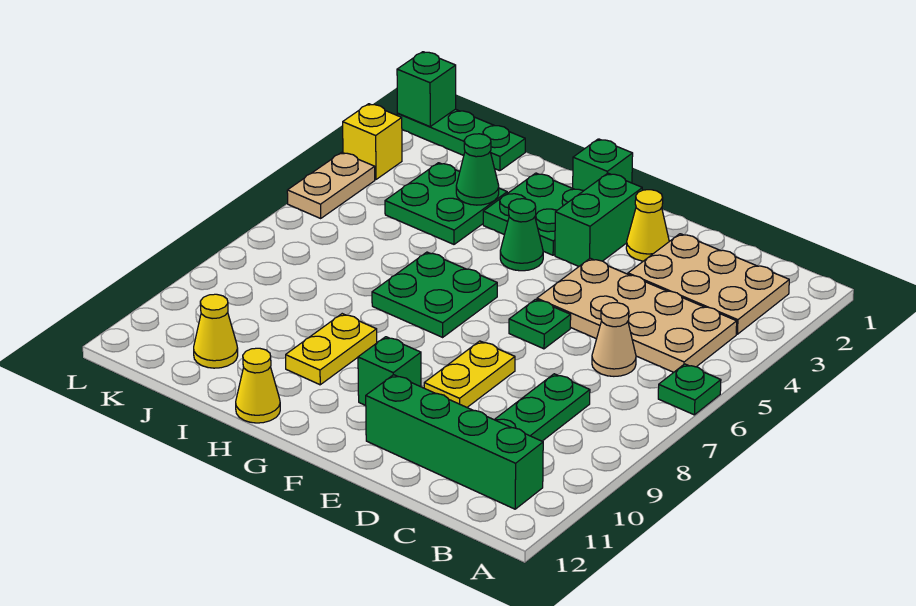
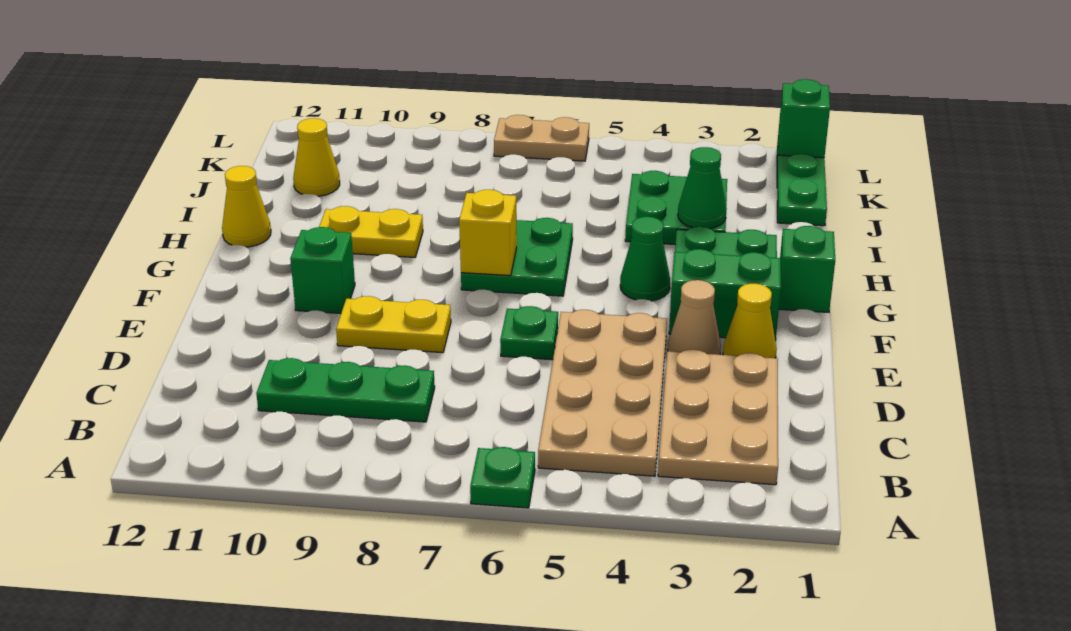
green brick B11:E11 level 1 -> none
tan cone C6 level 1 -> tan cone E3 level 1
yellow brick L3 level 1 -> yellow brick G7 level 2
tan plate L4:L5 level 1 -> tan plate L6:L7 level 1

